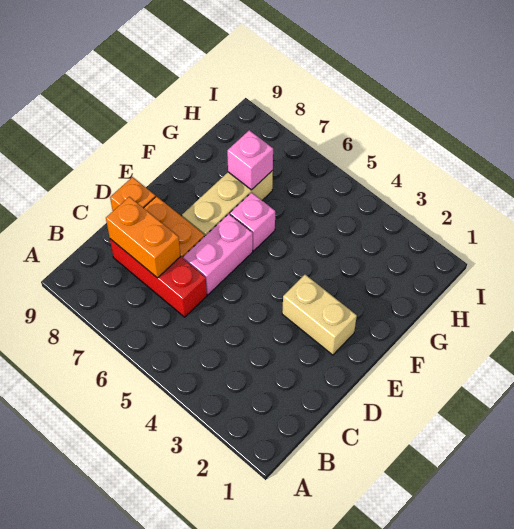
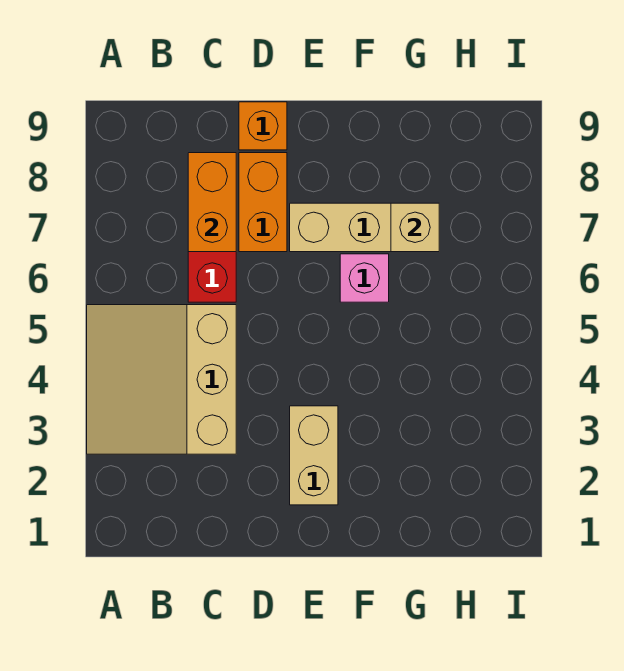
none -> tan slope A3:C5 level 1 top C
pink brick D6:E6 level 1 -> none
pink brick G7 level 2 -> tan brick G7 level 2

